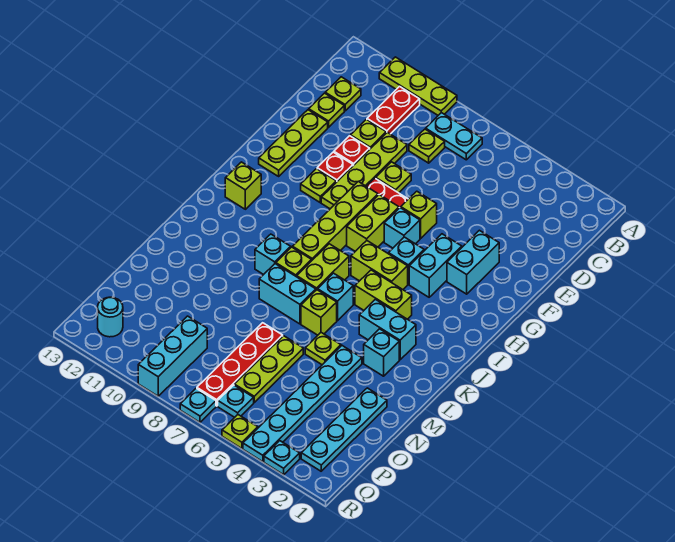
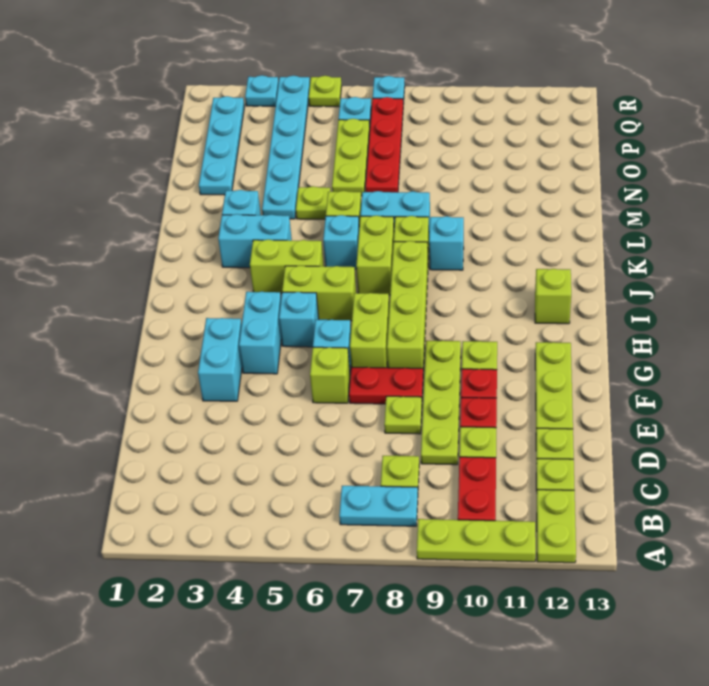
none -> lime plate A12:B12 level 1
cyan brick P9:R9 level 1 -> none
cyan round brick Q12 level 1 -> none

